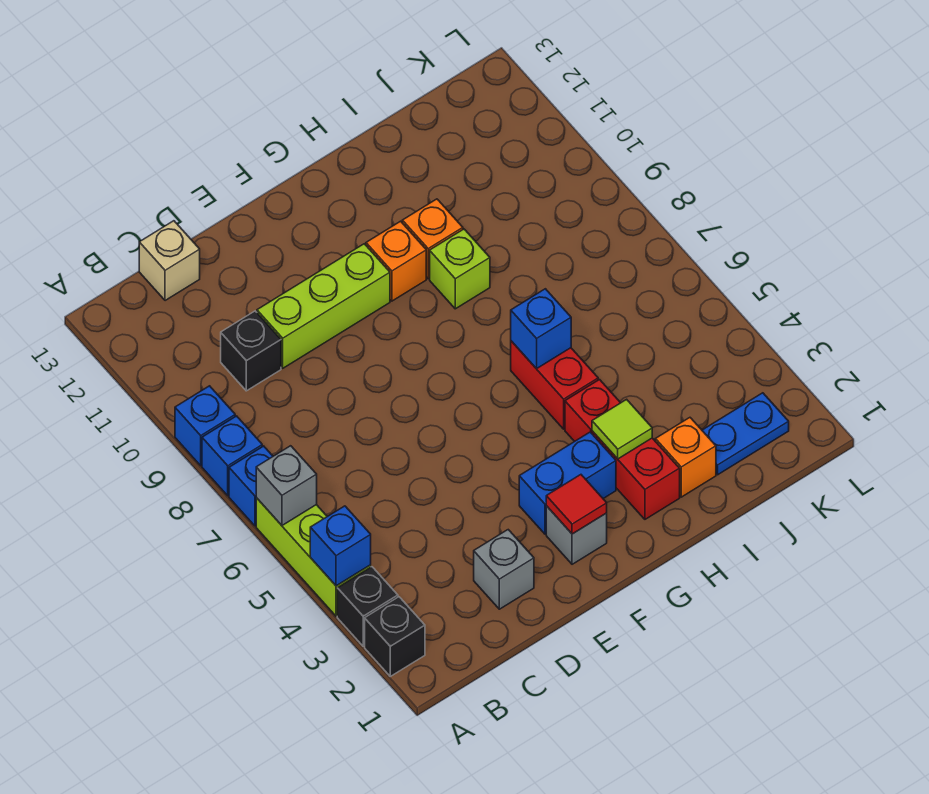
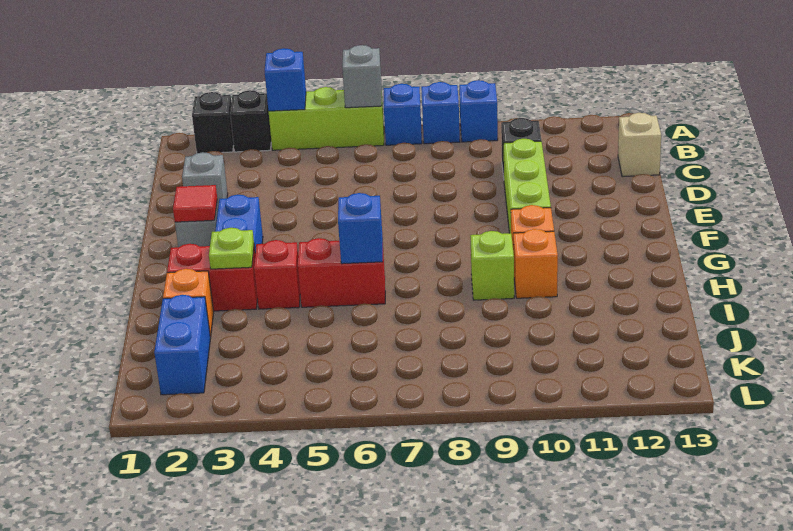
lime tile H3 level 2 -> lime plate H3 level 2
blue plate J2:K2 level 1 -> blue brick J2:K2 level 1

